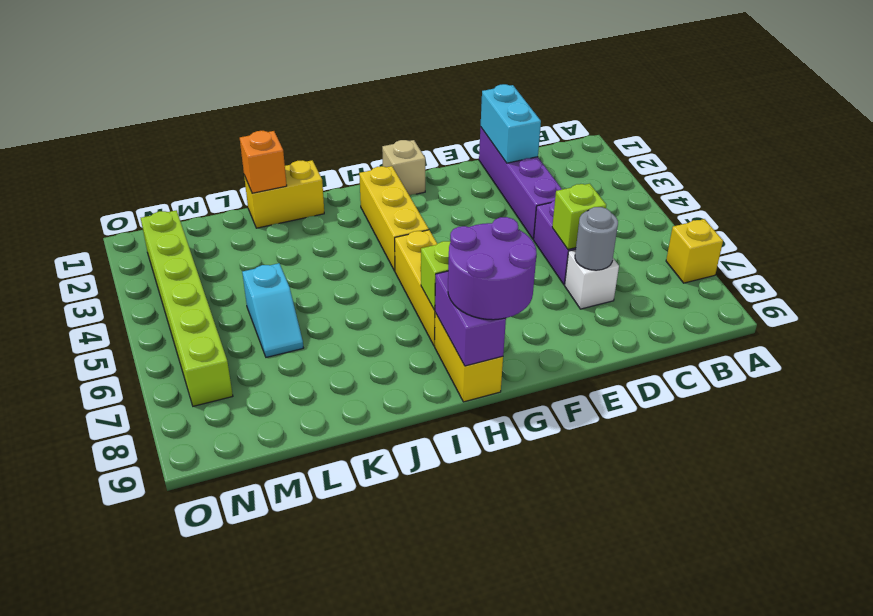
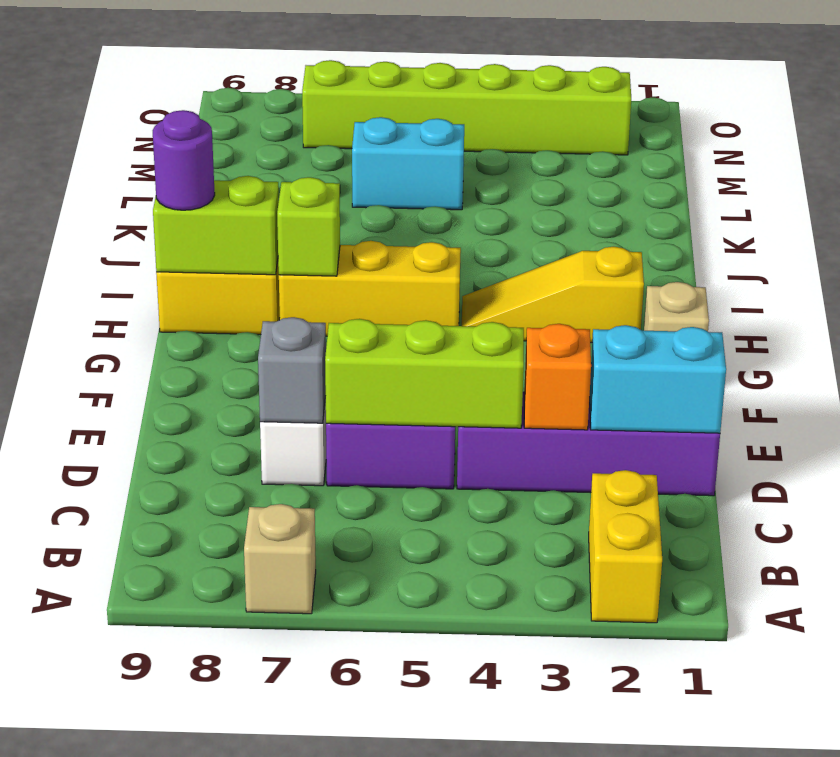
yellow brick A7 level 1 -> tan brick A7 level 1
lime brick D6 level 2 -> lime brick D4:D6 level 2
grey round brick D7 level 2 -> grey brick D7 level 2
purple round brick G8:H9 level 3 -> purple round brick H9 level 3
yellow brick H2:H4 level 1 -> yellow slope H2:H4 level 1 top 2
purple brick H8:H9 level 2 -> lime brick H8:H9 level 2
yellow brick J1:K1 level 1 -> yellow brick A2:B2 level 1
orange brick K1 level 2 -> orange brick D3 level 2
cyan slope L5:L6 level 1 top 5 -> cyan brick L5:L6 level 1

